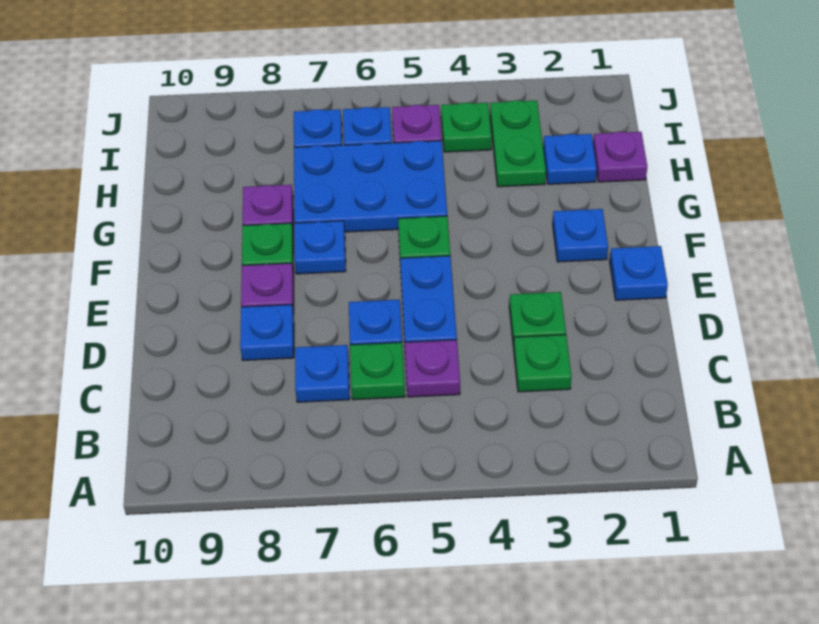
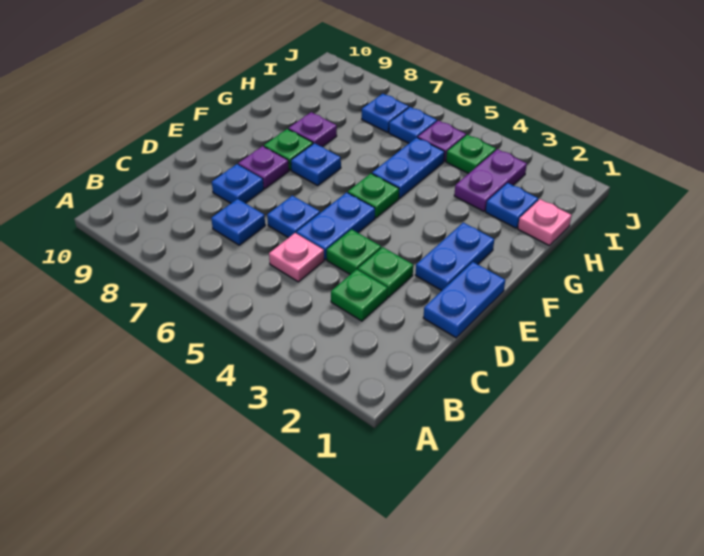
purple plate C5 level 1 -> pink plate C5 level 1
green plate C6 level 1 -> green plate D4 level 1
blue plate E1 level 1 -> blue plate D1:E1 level 1
blue plate F2 level 1 -> blue plate E2:F2 level 1
blue plate G5:H7 level 1 -> blue plate G5:H5 level 1
purple plate H1 level 1 -> pink plate H1 level 1
green plate H3:I3 level 1 -> purple plate H3:I3 level 1

